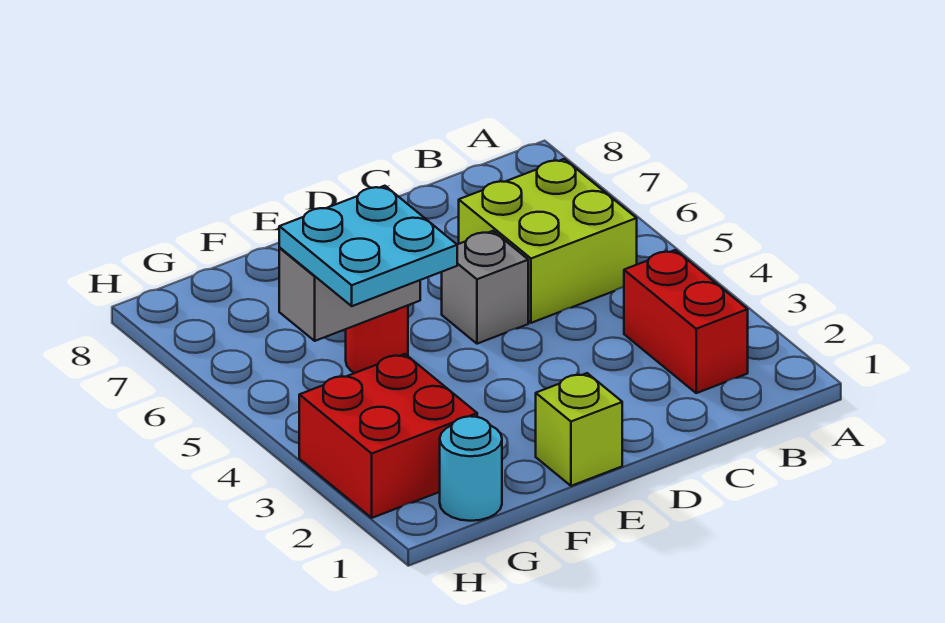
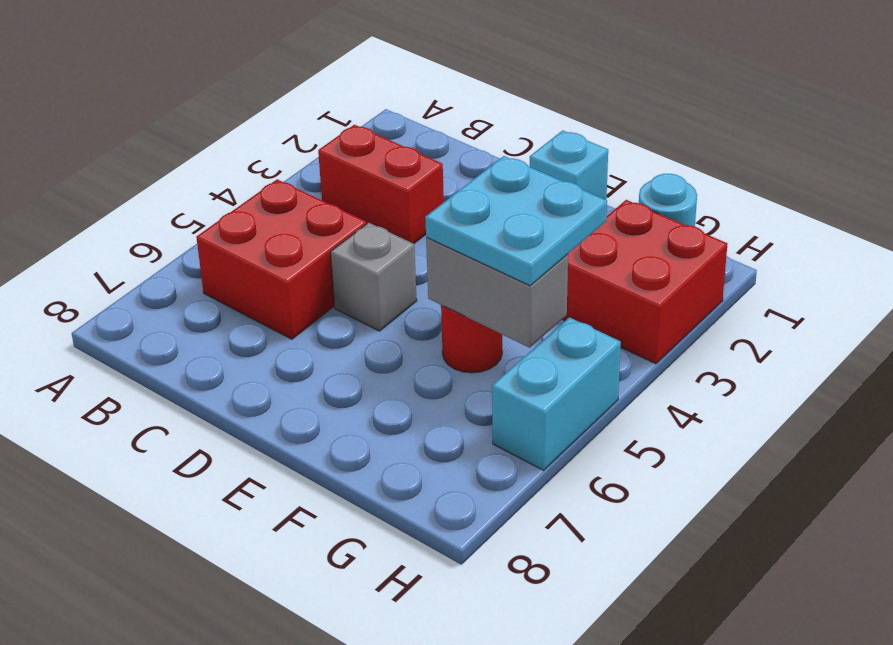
red brick B2:B3 level 1 -> red brick B3:C3 level 1
lime brick B5:C6 level 1 -> red brick B5:C6 level 1
lime brick E1 level 1 -> cyan brick E1 level 1
none -> cyan brick H5:H6 level 1

